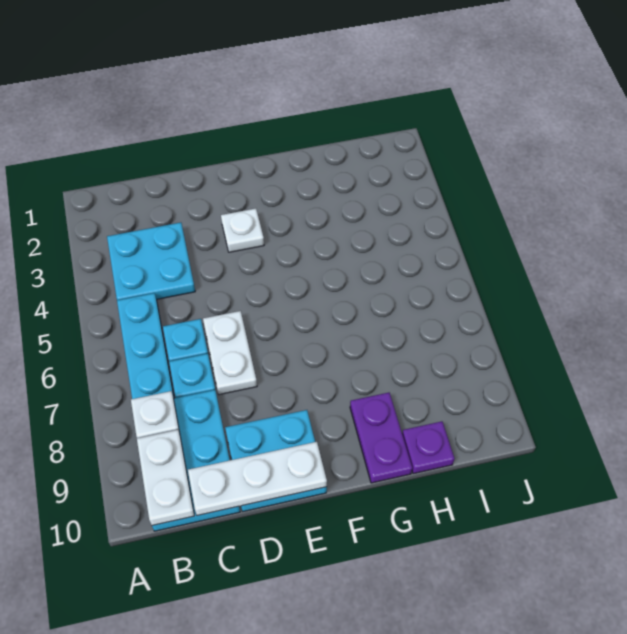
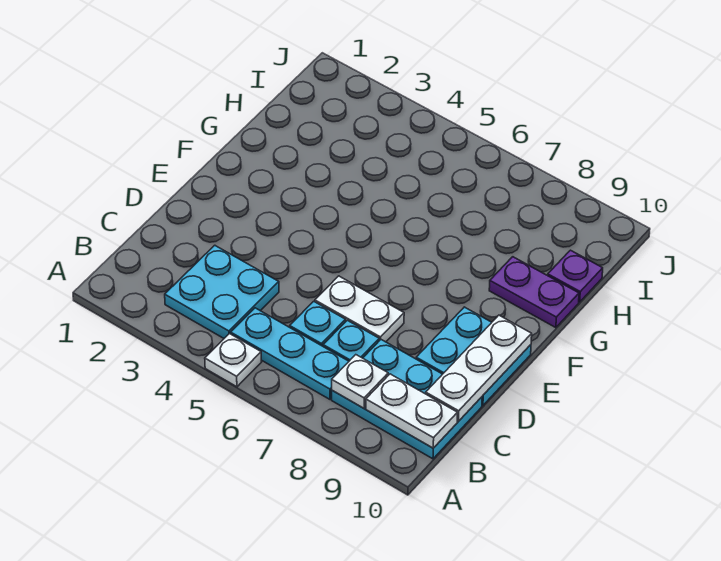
white plate E3 level 1 -> white plate A5 level 1

